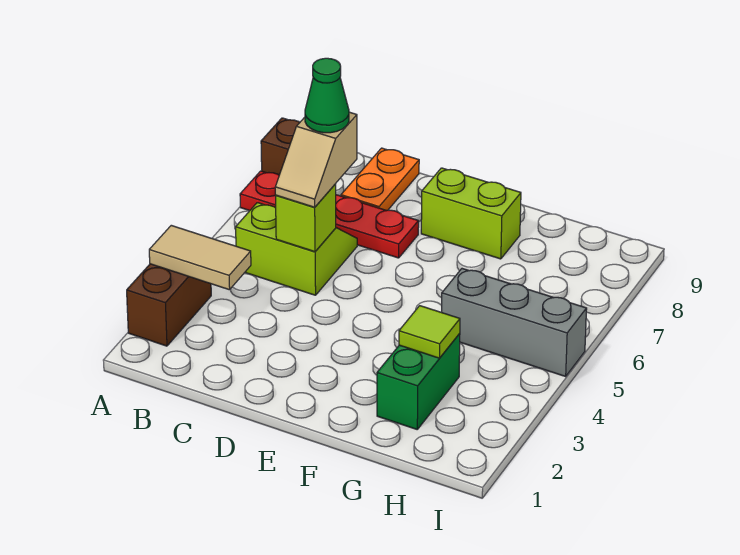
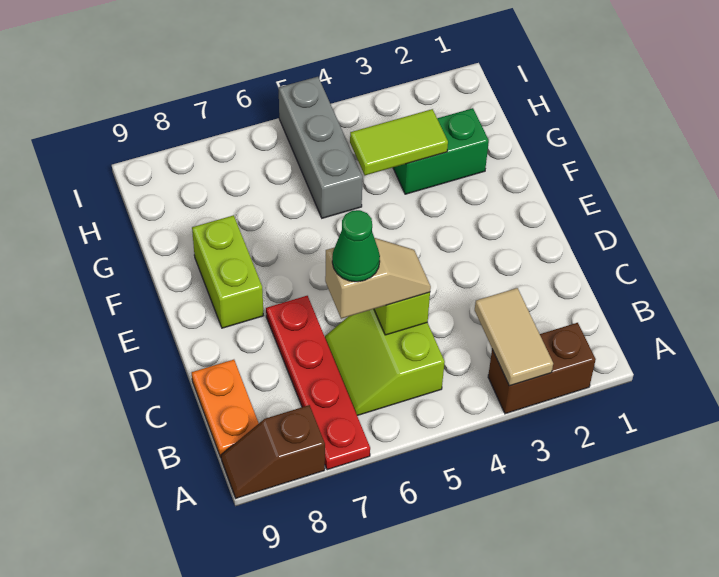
orange plate C8:C9 level 1 -> orange plate B9:C9 level 1
lime tile G3 level 2 -> lime tile G3:G4 level 2

